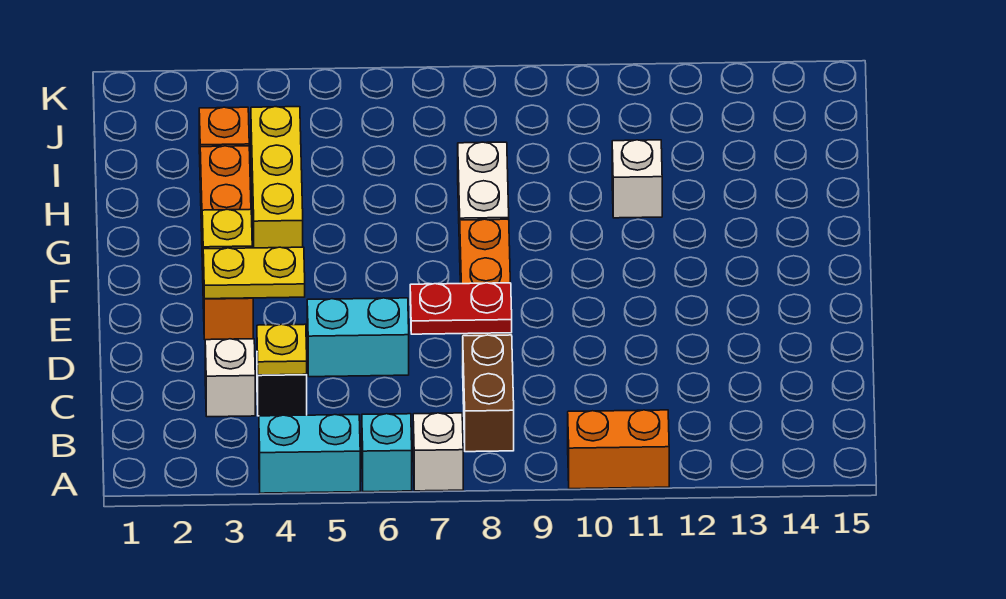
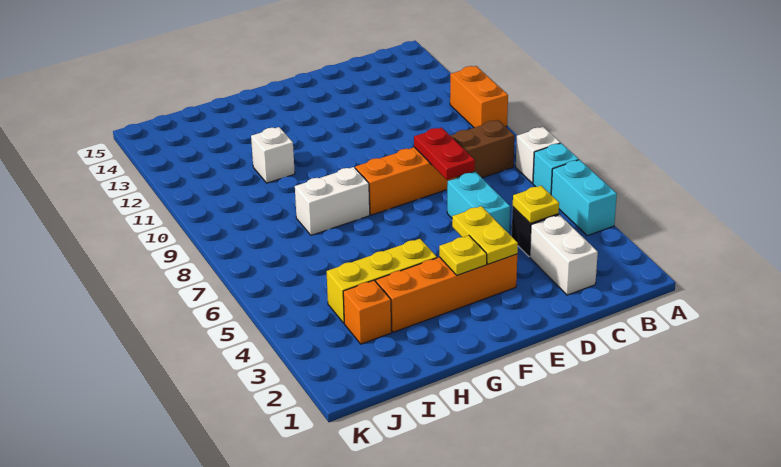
white brick C3 level 1 -> white brick C2:C3 level 1

